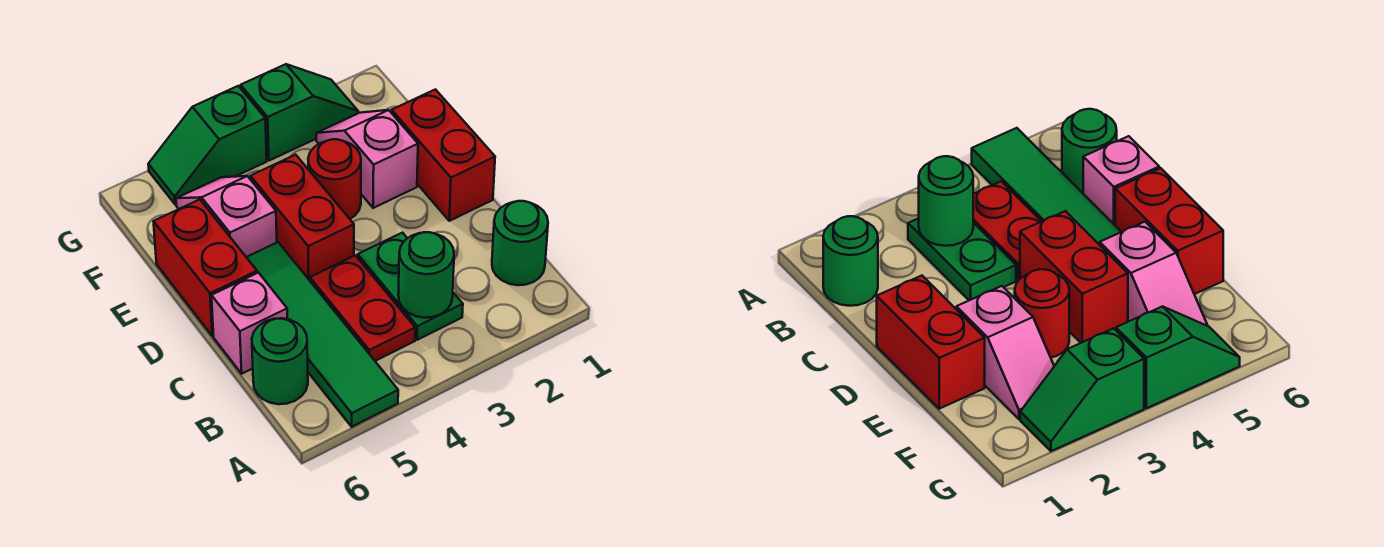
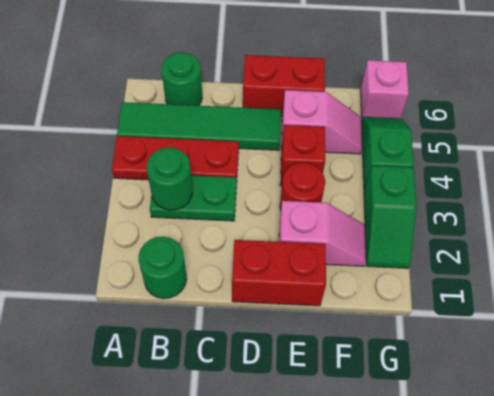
red plate B4:C4 level 1 -> red plate A4:C4 level 1
pink brick C6 level 1 -> pink brick G6 level 1
red brick D4:E4 level 1 -> red brick E4 level 1

